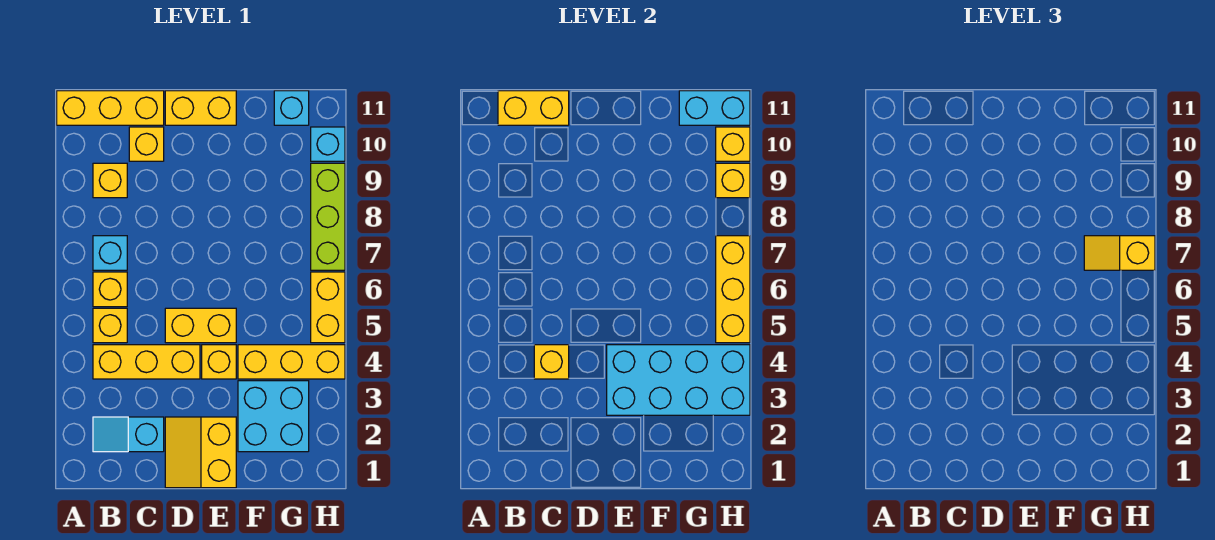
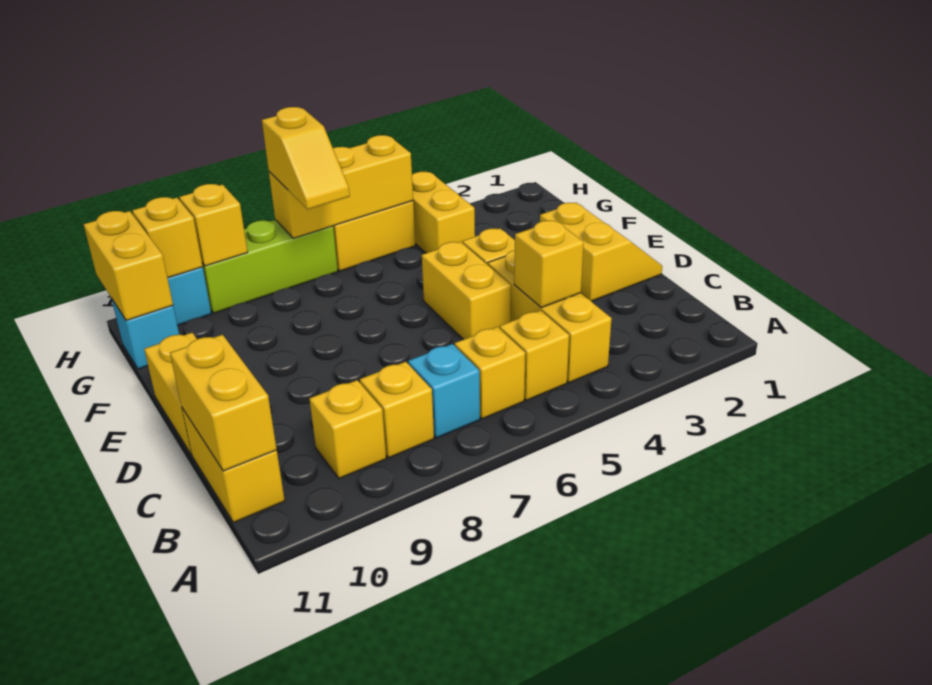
yellow brick A11:C11 level 1 -> yellow brick B11:C11 level 1
cyan slope B2:C2 level 1 top C -> none
yellow brick C10 level 1 -> yellow brick B8 level 1
yellow slope D1:E2 level 1 top E -> yellow slope D1:E2 level 1 top 2
cyan brick E3:H4 level 2 -> none
cyan brick F2:G3 level 1 -> none
yellow brick F4:H4 level 1 -> yellow brick G4:H4 level 1
cyan brick G11:H11 level 2 -> yellow brick G11:H11 level 2

